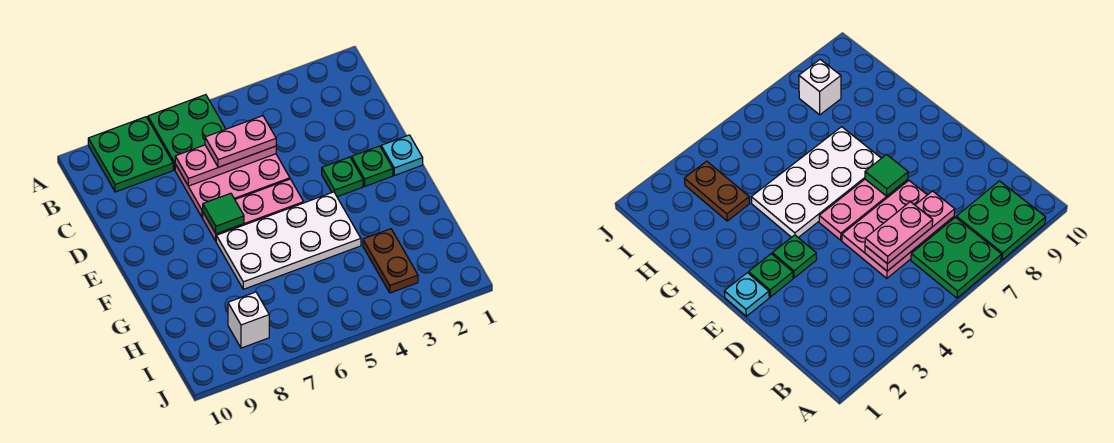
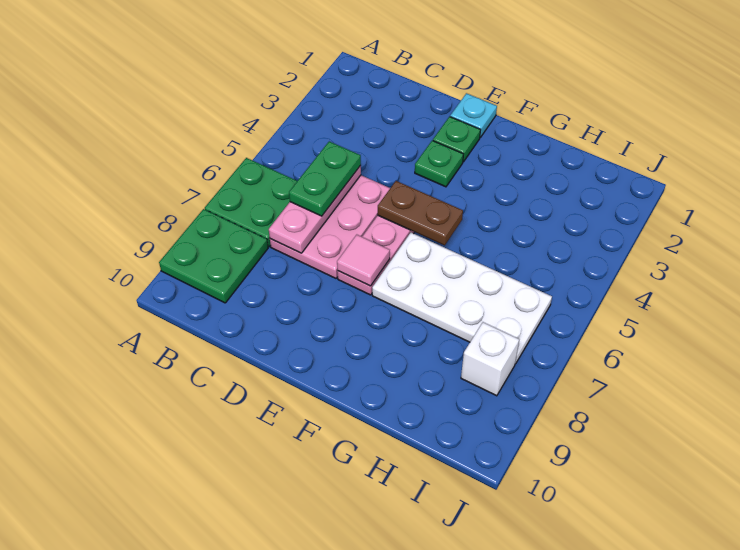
pink plate C5:C6 level 3 -> green plate C5:C6 level 3
green tile E7 level 2 -> pink tile E7 level 2
white plate F4:G7 level 1 -> white plate F6:I7 level 1
brown plate H3:I3 level 1 -> brown plate E5:F5 level 2

